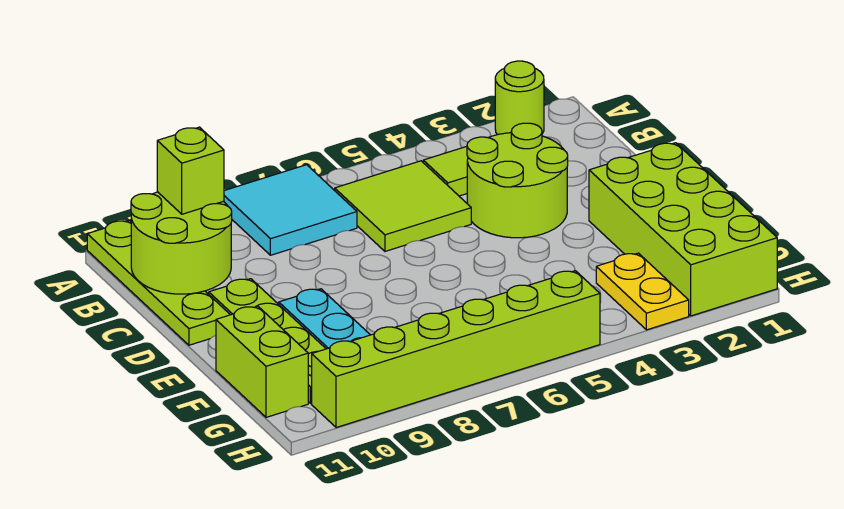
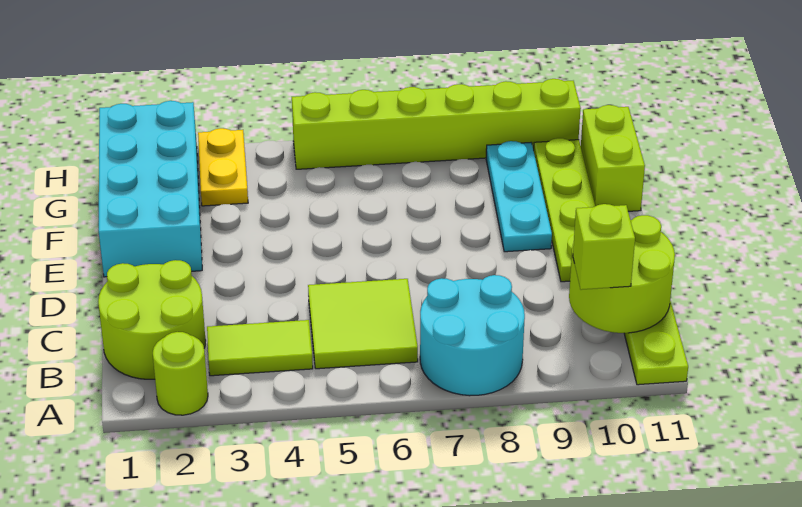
cyan tile A7:B8 level 1 -> cyan round brick A7:B8 level 1
lime round brick C3:D4 level 1 -> lime round brick B1:C2 level 1
lime brick E1:H2 level 1 -> cyan brick E1:H2 level 1

